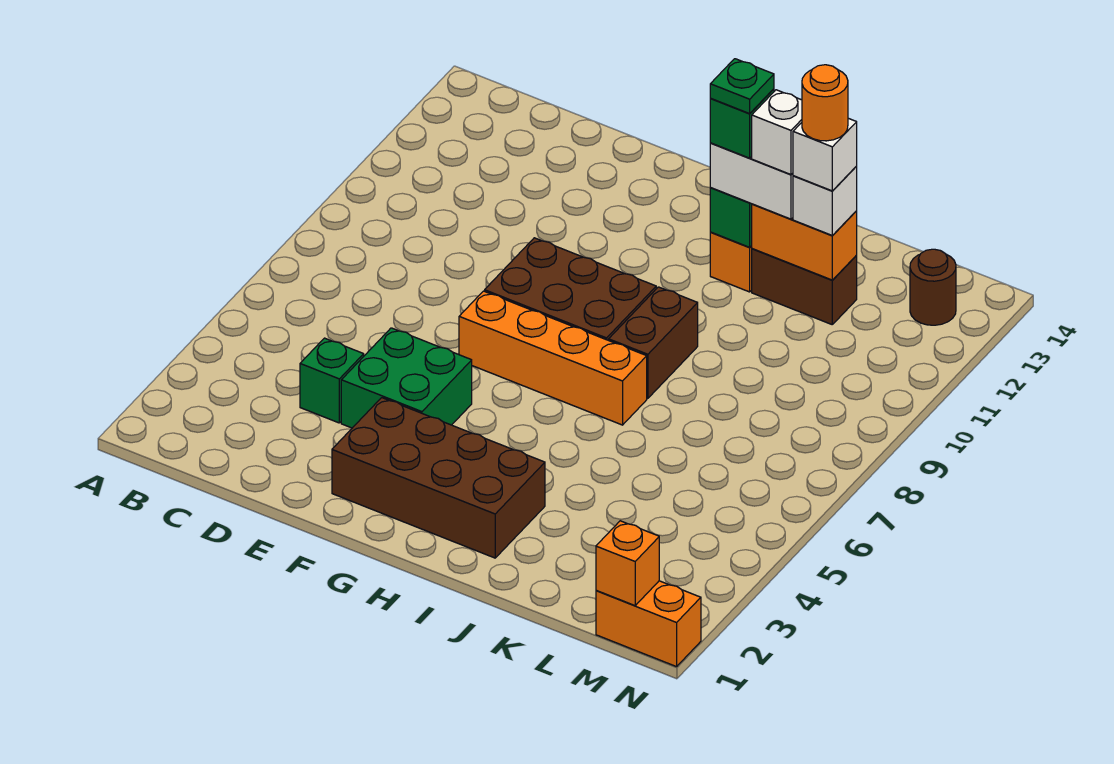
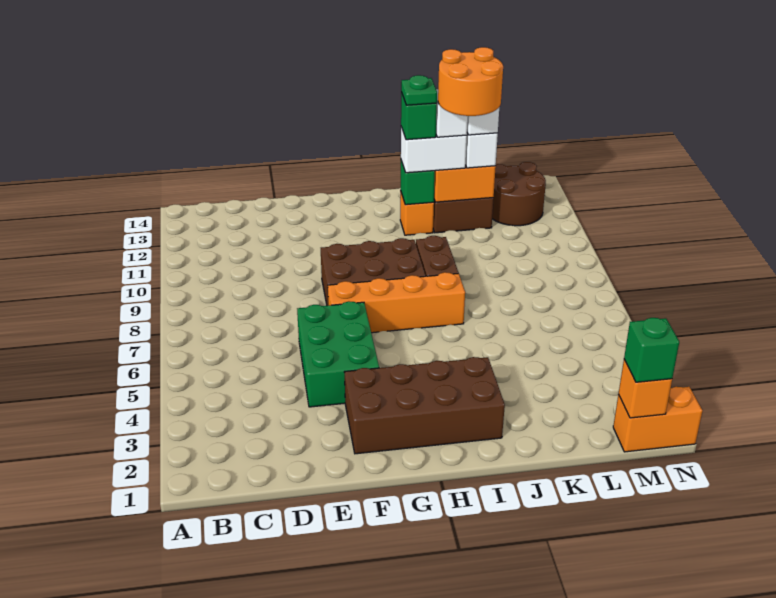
green brick D4 level 1 -> green brick M1 level 3
green brick E4:F5 level 1 -> green brick E4:F6 level 1
orange round brick K12 level 5 -> orange round brick J11:K12 level 5
brown round brick M13 level 1 -> brown round brick L12:M13 level 1

